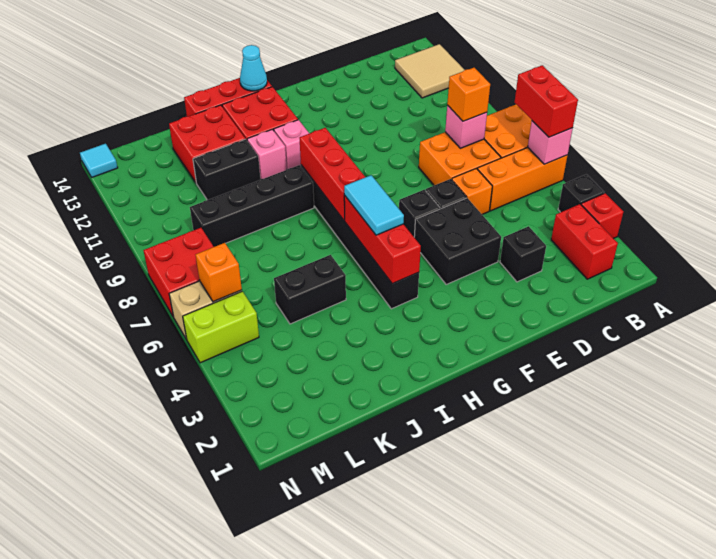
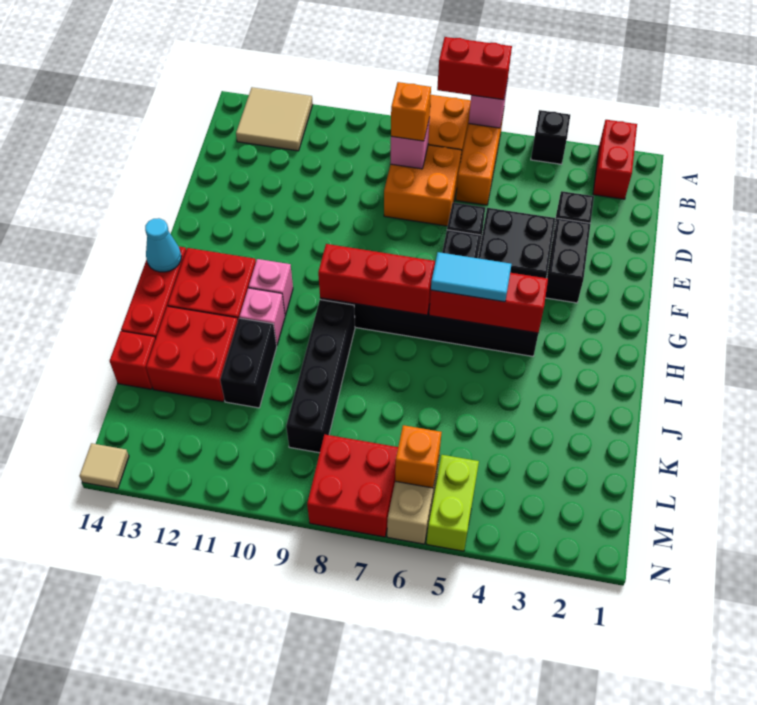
red brick A3 level 1 -> red brick K14 level 1
red brick B2:B3 level 1 -> red brick A2:B2 level 1
orange brick D6 level 1 -> none
black brick J5:K5 level 1 -> black brick E3:F3 level 1
cyan tile N14 level 1 -> tan tile N14 level 1

